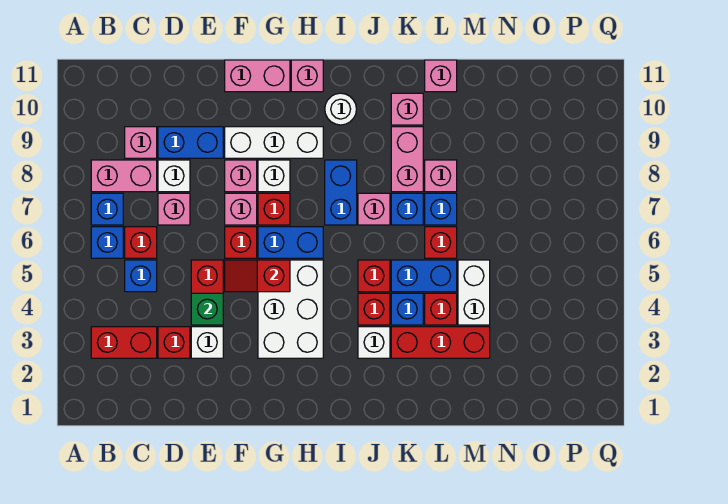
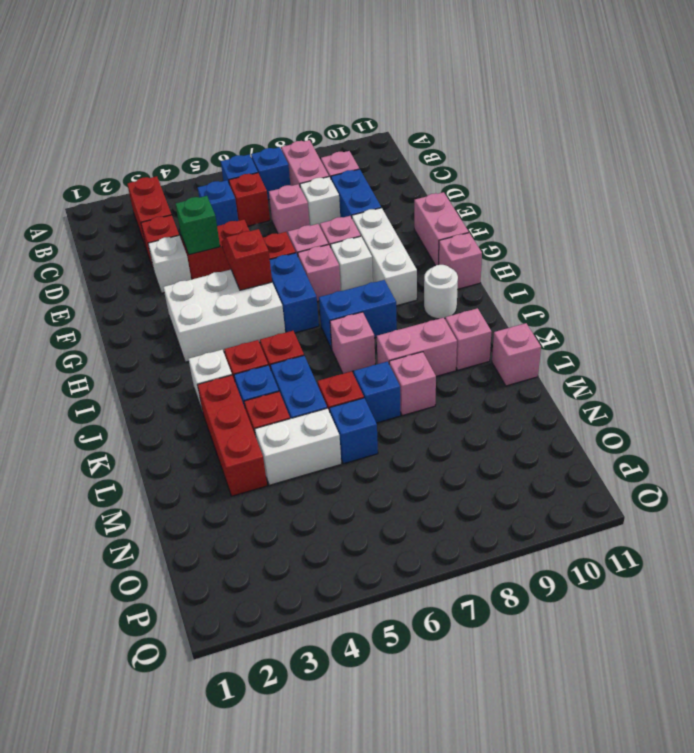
red brick G7 level 1 -> pink brick G7 level 1
blue brick K7 level 1 -> blue brick M6 level 1

